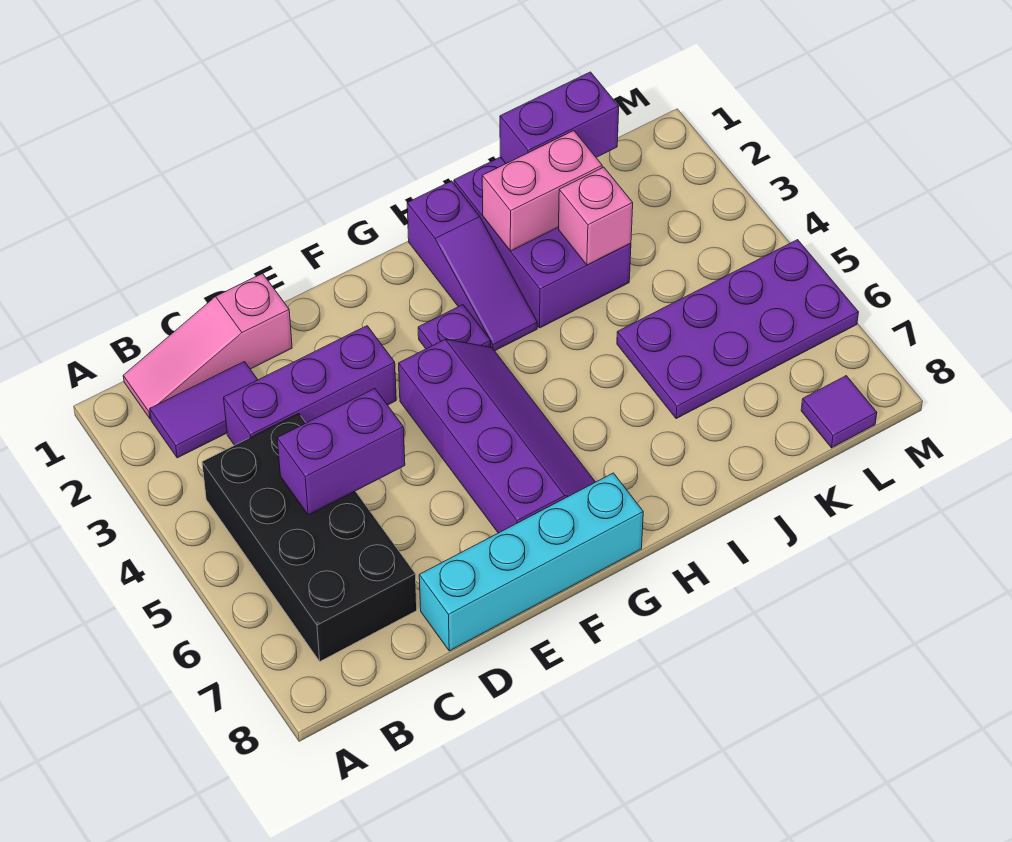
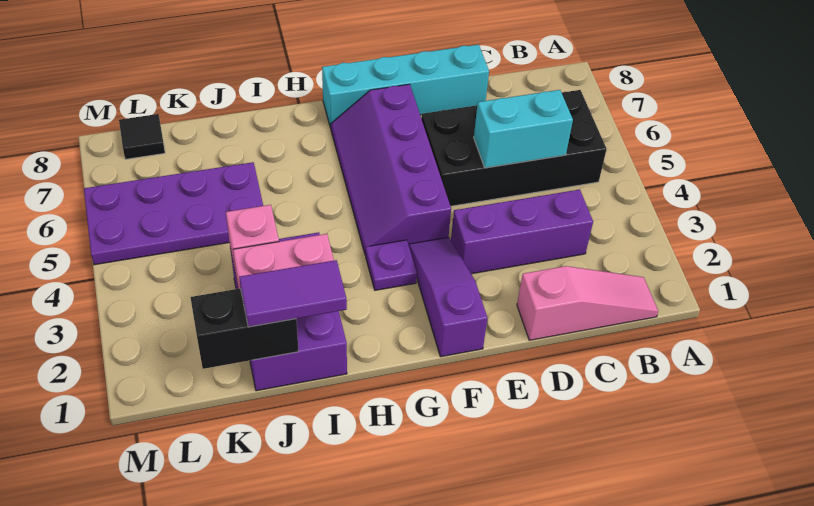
purple tile B2:C2 level 1 -> purple tile I1:J1 level 3
black brick B4:C7 level 1 -> black brick B5:E6 level 1
purple brick C5:D5 level 2 -> cyan brick C5:D5 level 2
purple slope H1:H3 level 1 top 1 -> purple slope F1:F3 level 1 top 1
purple brick J1:K1 level 2 -> black brick J1:K1 level 2
purple tile L8 level 1 -> black tile L8 level 1

